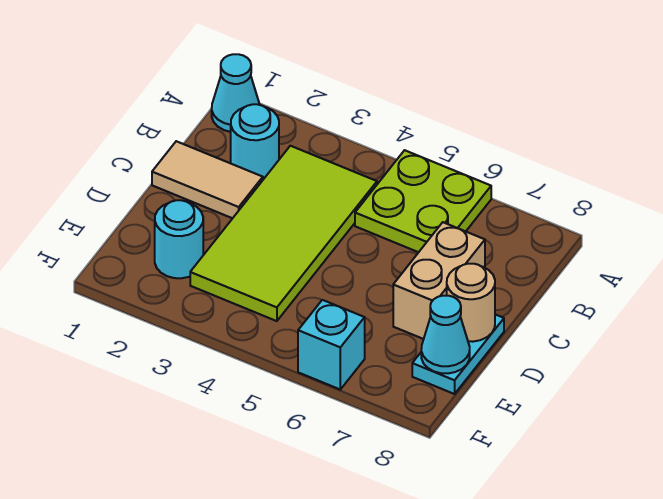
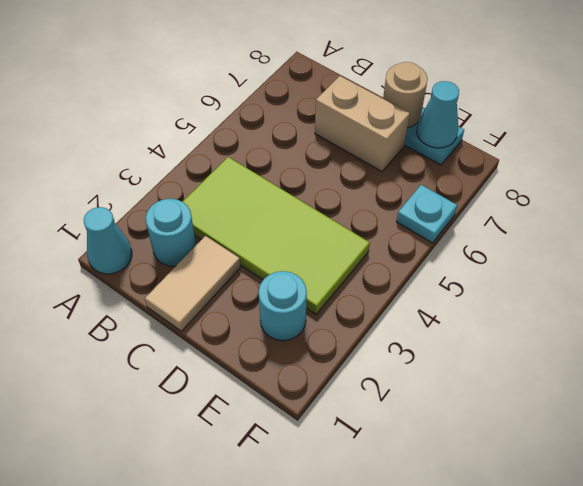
lime plate A5:B6 level 1 -> none
cyan brick F6 level 1 -> cyan plate F6 level 1

